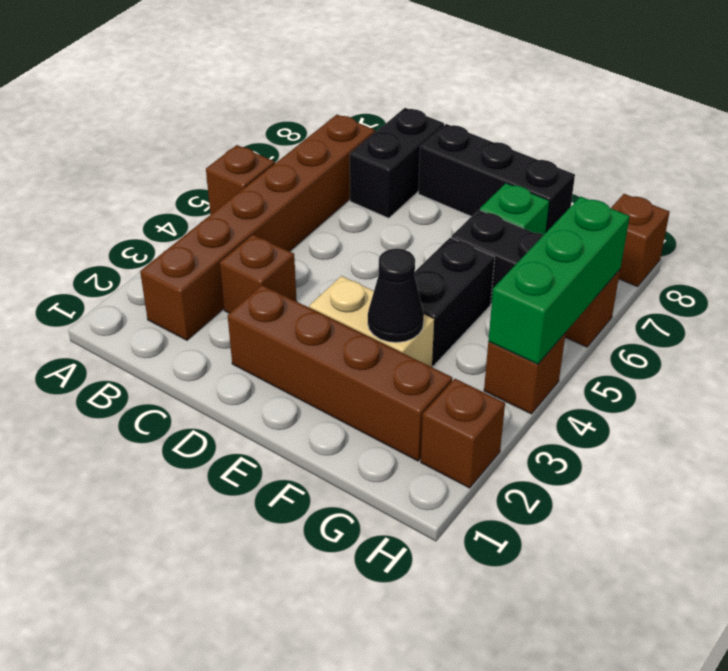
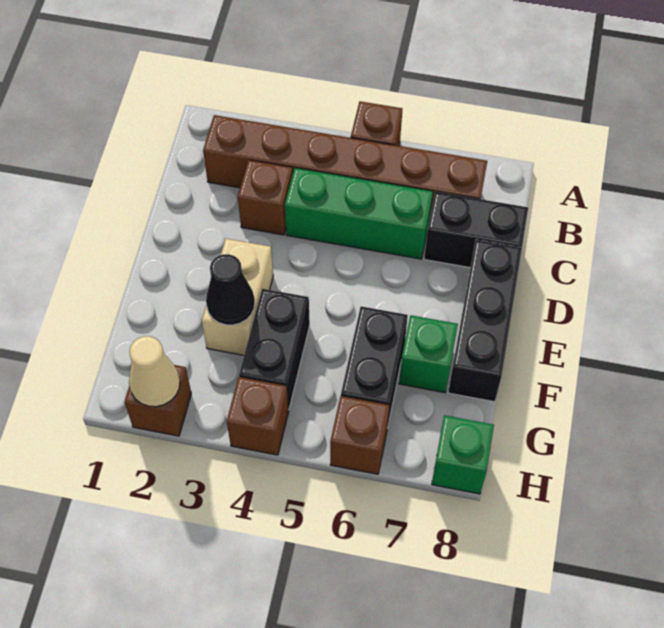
brown brick D2:G2 level 1 -> none
black brick F4:F5 level 1 -> black brick F4:G4 level 1
none -> tan cone H2 level 2
green brick H4:H6 level 2 -> green brick C4:C6 level 1
brown brick H8 level 1 -> green brick H8 level 1

